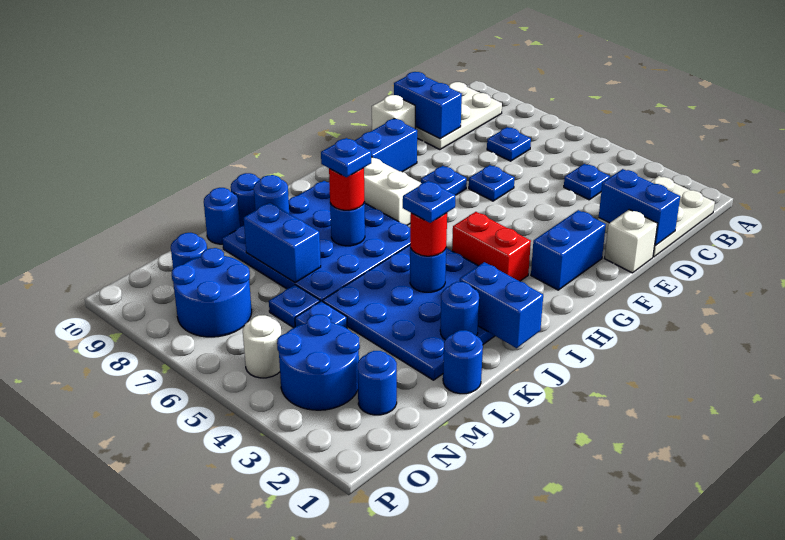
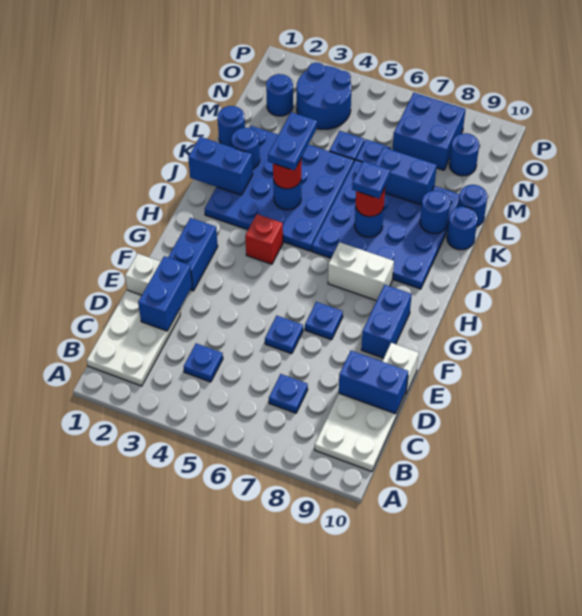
blue brick D1:D2 level 2 -> blue brick D2:E2 level 2
red brick H3:H4 level 1 -> red brick H4 level 1
blue plate J4 level 4 -> blue plate J4:K4 level 4
blue round brick N7:O8 level 1 -> blue brick N7:O8 level 1
white round brick O5 level 1 -> none

